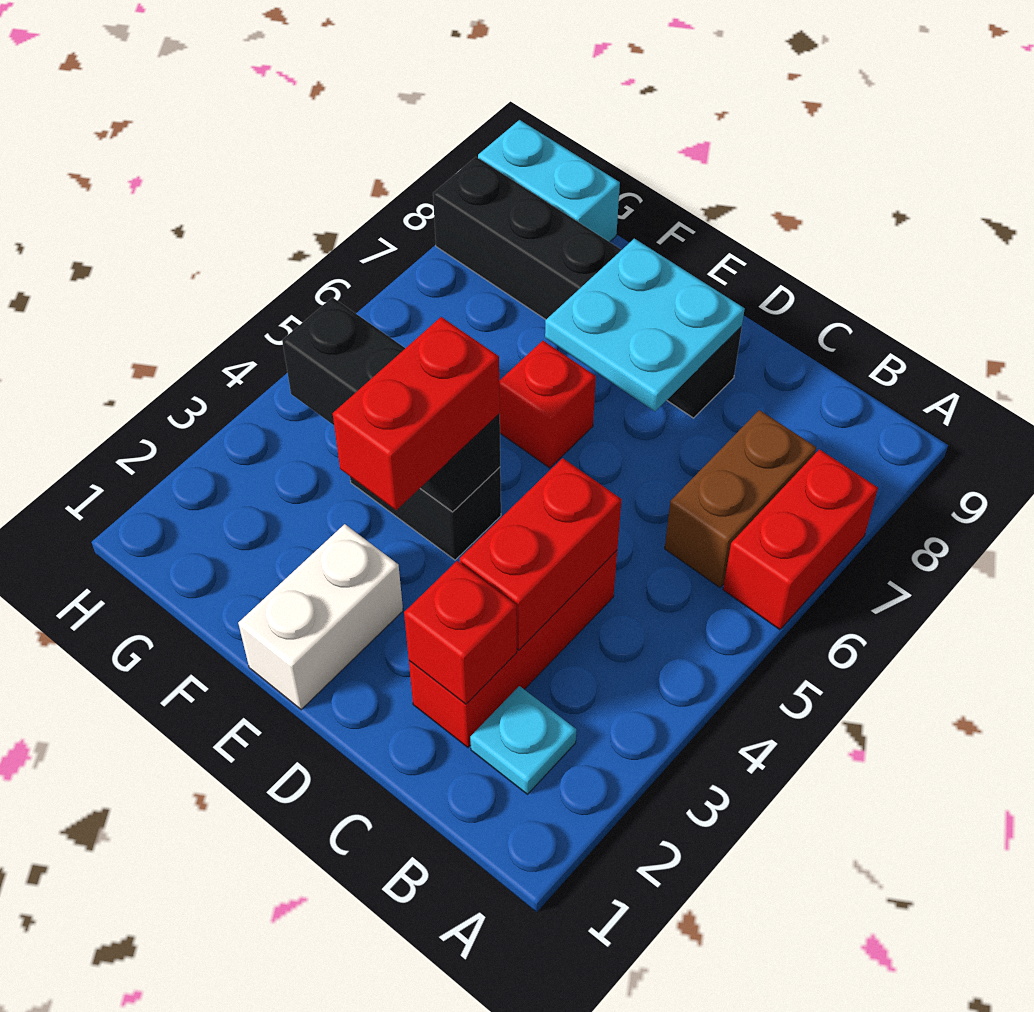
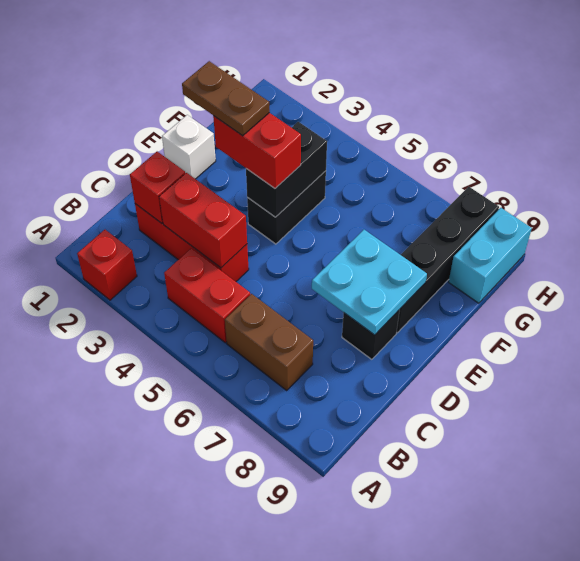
red brick A6:A7 level 1 -> red brick B4:B5 level 1
cyan plate B2 level 1 -> none
white brick E1:E2 level 1 -> white brick E1 level 1
none -> brown plate E2:E3 level 4
black brick E4:G4 level 2 -> black brick E4:F4 level 2
red brick E6 level 1 -> red brick A2 level 1

